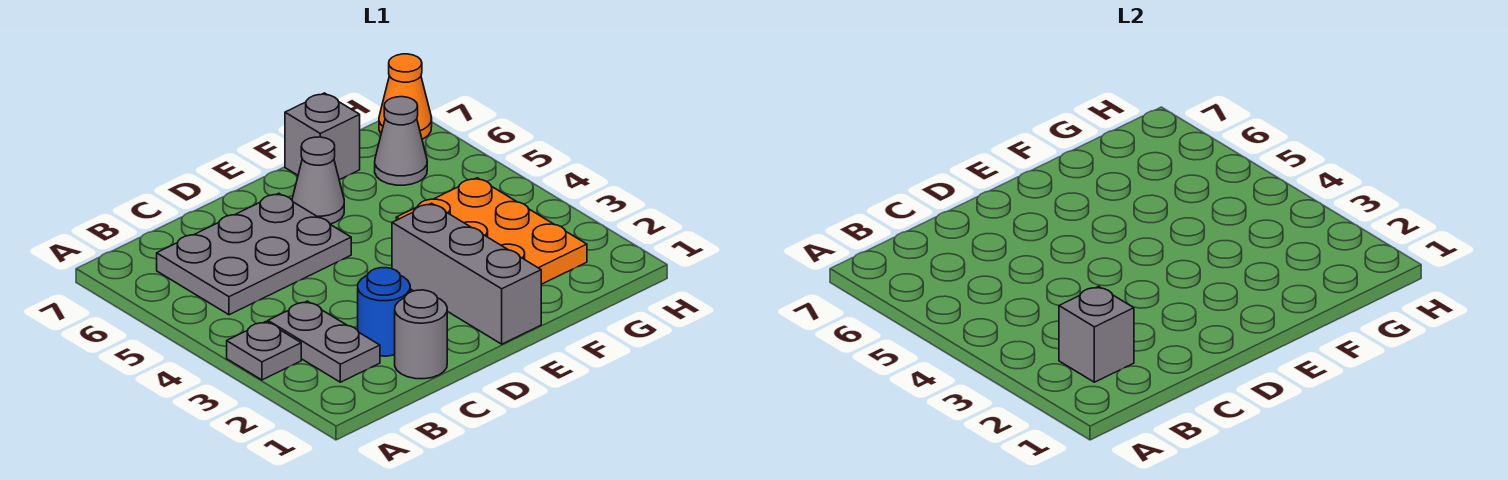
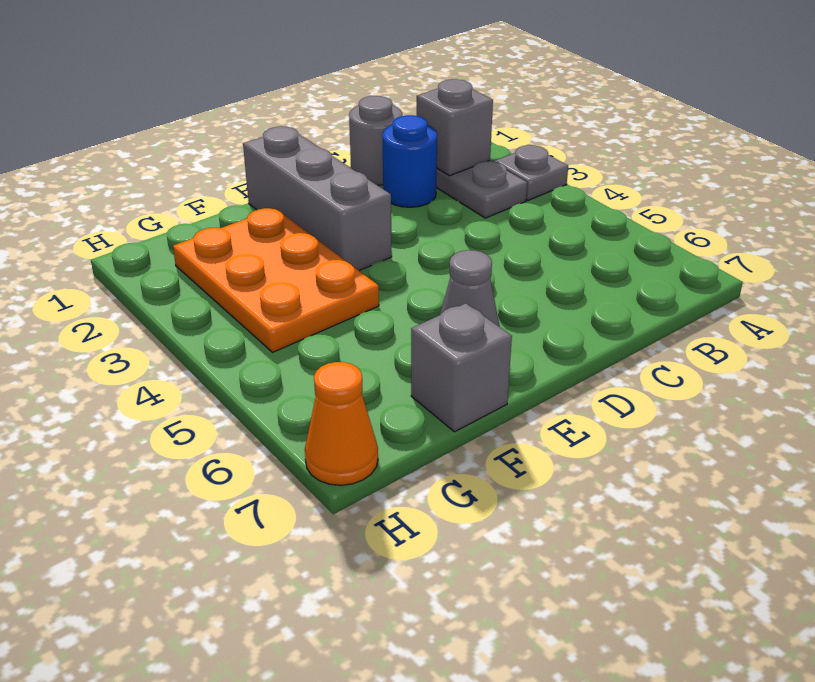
grey plate B5:D6 level 1 -> none
grey cone G6 level 1 -> none

